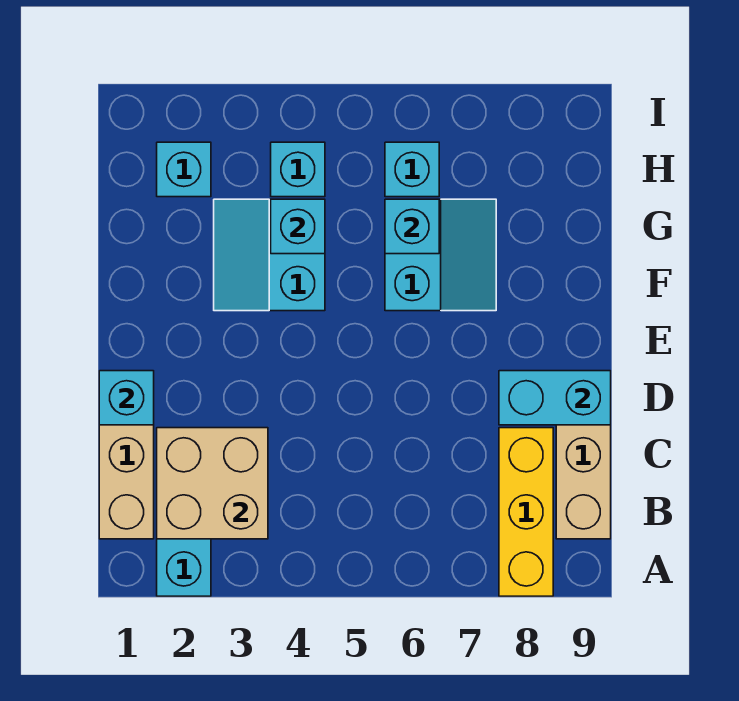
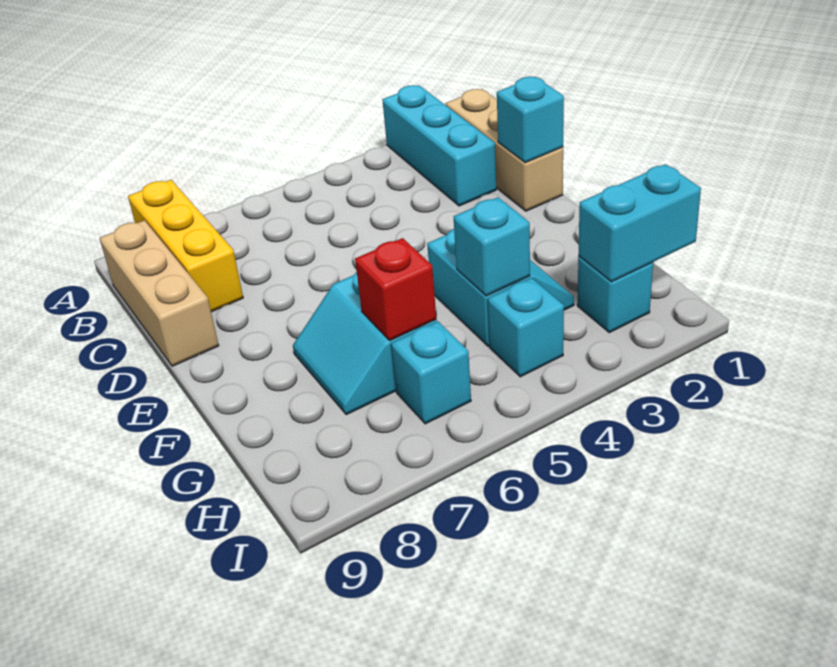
tan brick B2:C3 level 2 -> none
cyan brick D8:D9 level 2 -> cyan brick H1:H2 level 2
cyan brick G6 level 2 -> red brick G6 level 2

